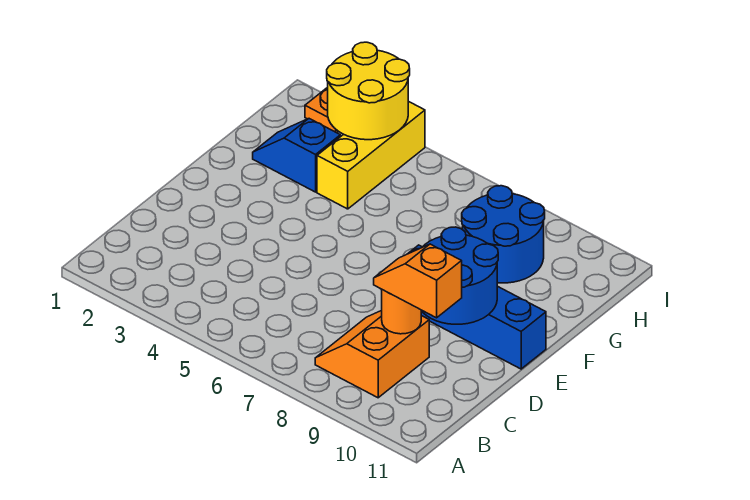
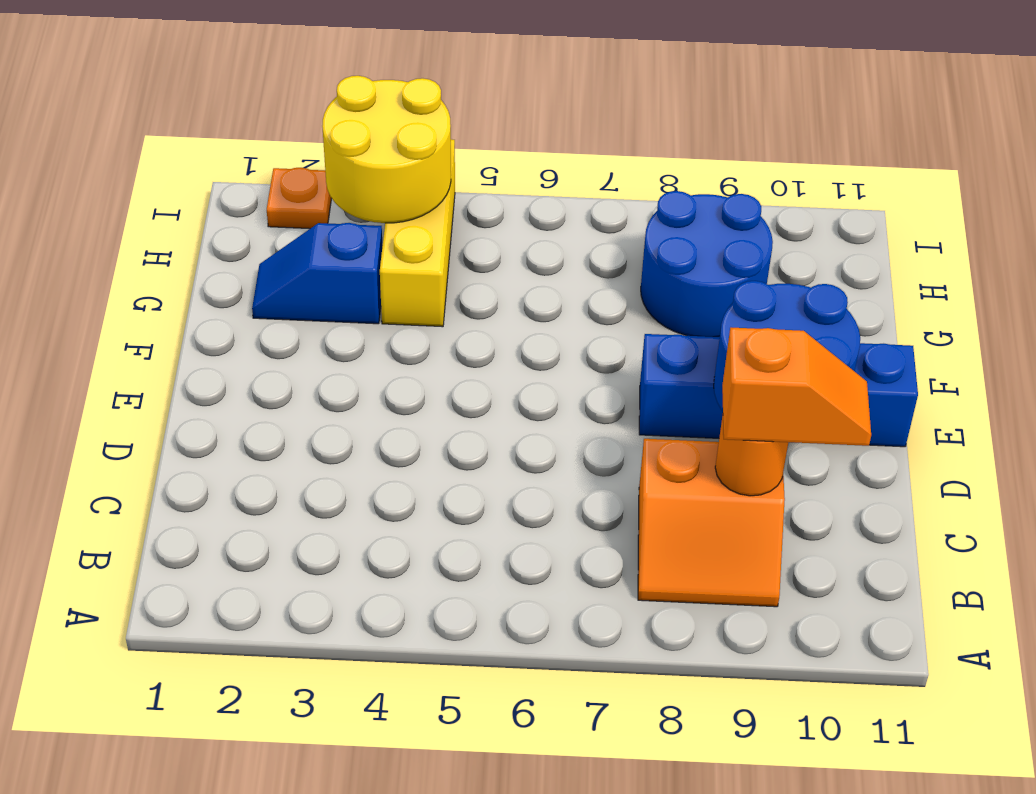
orange slope B8:C9 level 1 top 9 -> orange slope B8:C9 level 1 top C
orange slope C9:C10 level 3 top 10 -> orange slope C9:C10 level 3 top 9

